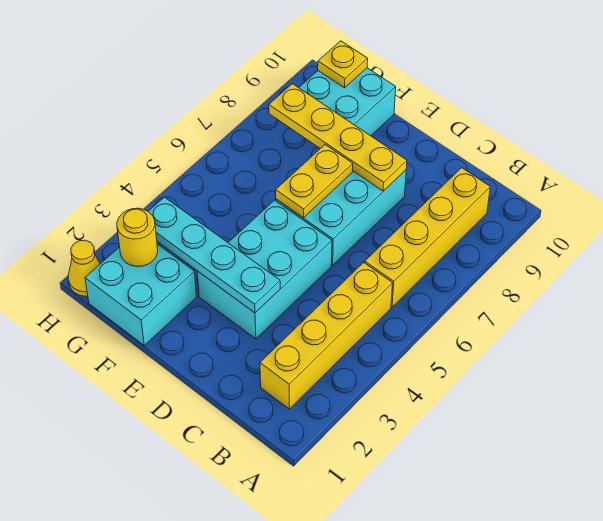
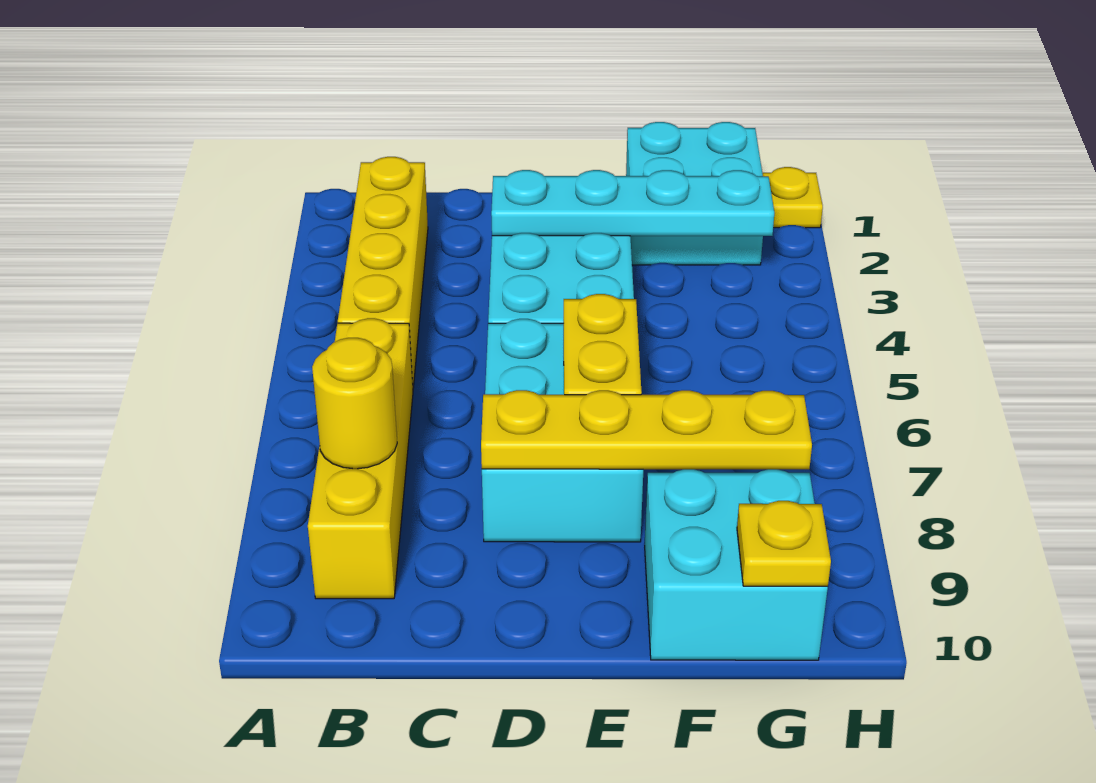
yellow round brick G2 level 2 -> yellow round brick B8 level 2
yellow cone H1 level 1 -> yellow plate H1 level 1

